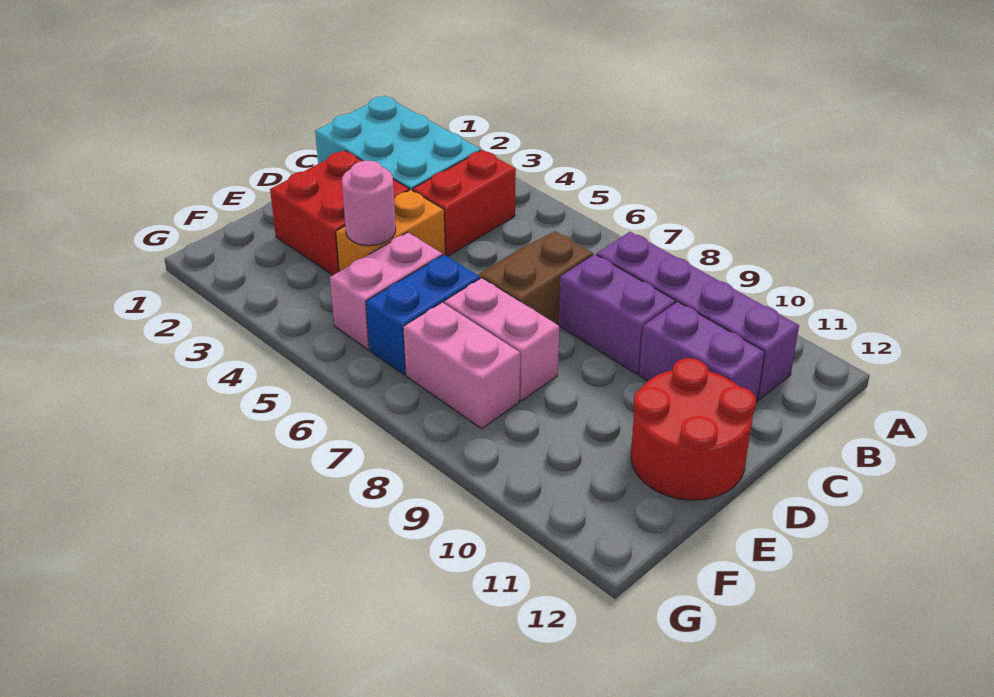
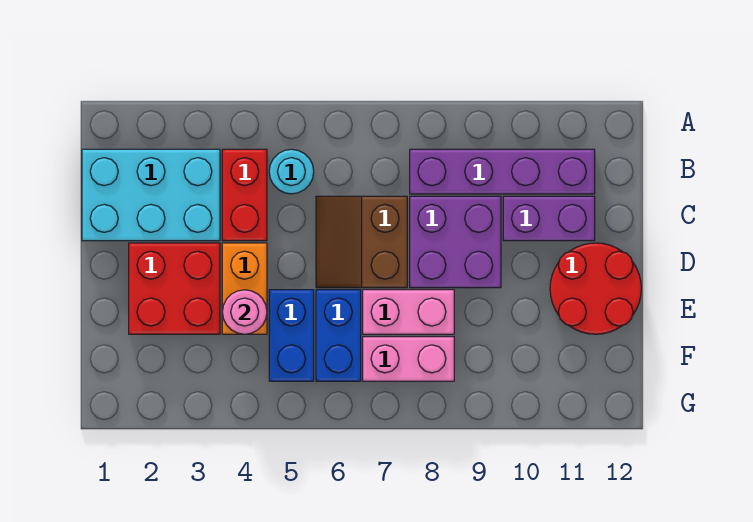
none -> cyan round brick B5 level 1
purple brick C8:C9 level 1 -> purple brick C8:D9 level 1
pink brick E5:F5 level 1 -> blue brick E5:F5 level 1

